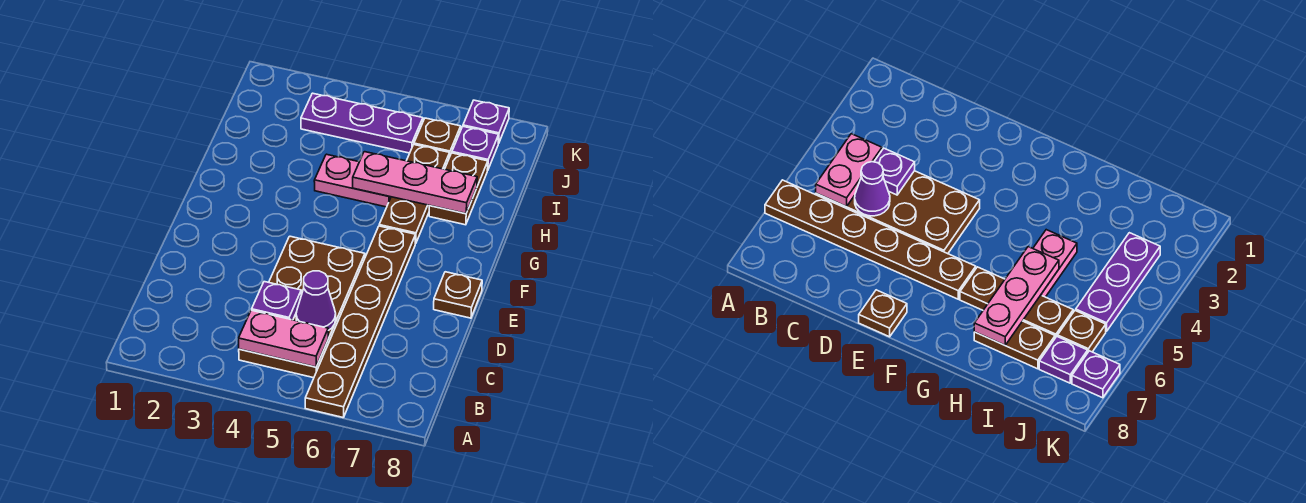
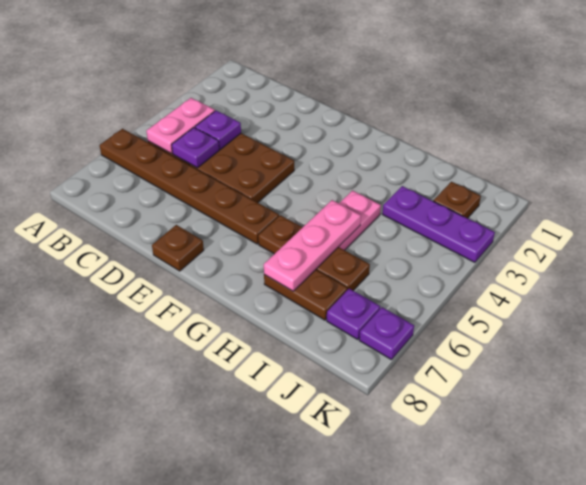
purple cone C5 level 2 -> purple plate C5 level 2
purple plate J3:J5 level 1 -> purple plate I3:K3 level 1
brown plate J6 level 1 -> brown plate J2 level 1

